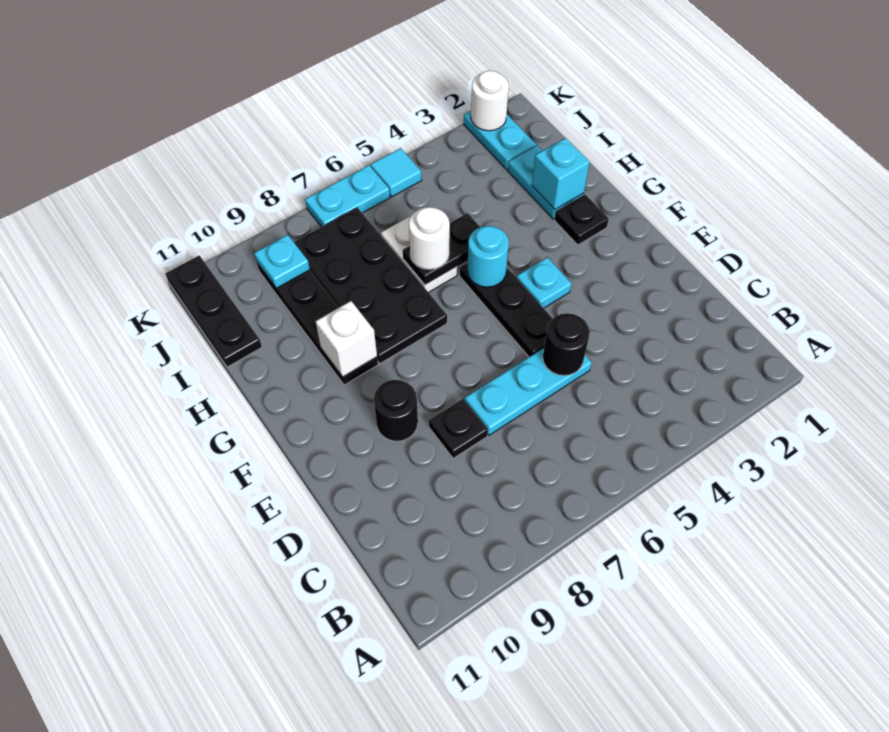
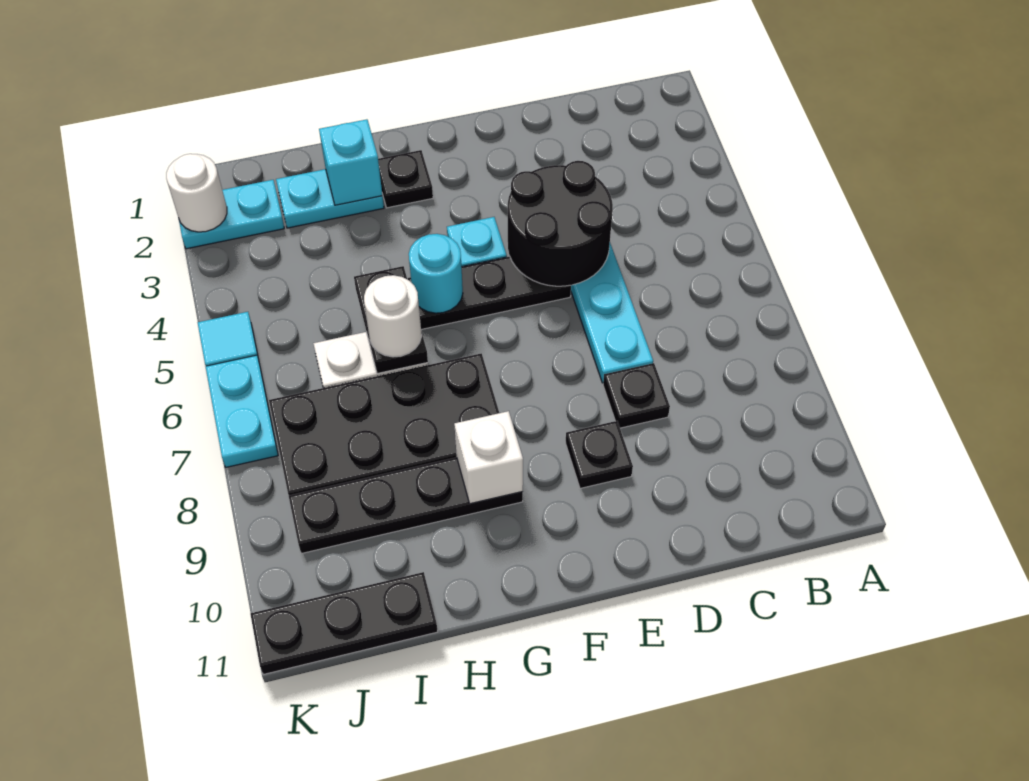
black round brick D5 level 2 -> black round brick D4:E5 level 2
black round brick E9 level 1 -> black plate E9 level 1
cyan plate J9 level 2 -> none

